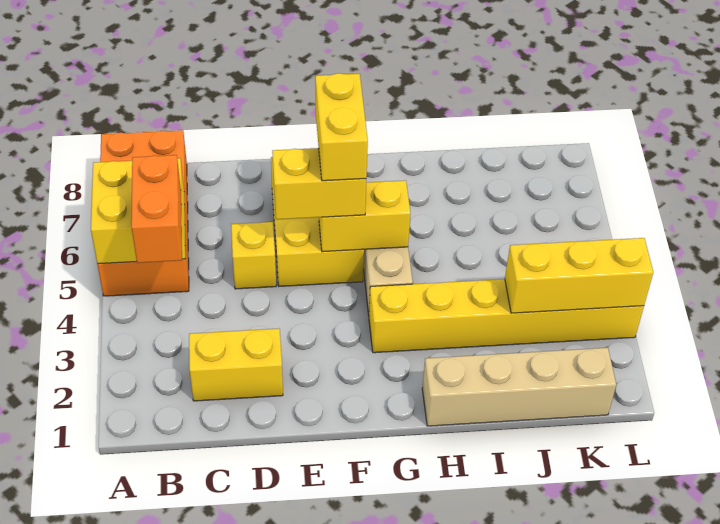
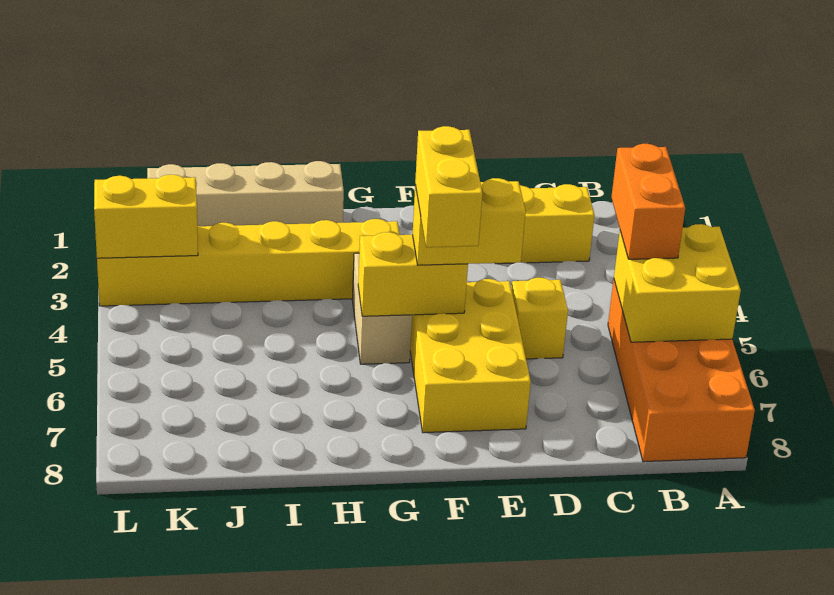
yellow brick J3:L3 level 2 -> yellow brick K3:L3 level 2

